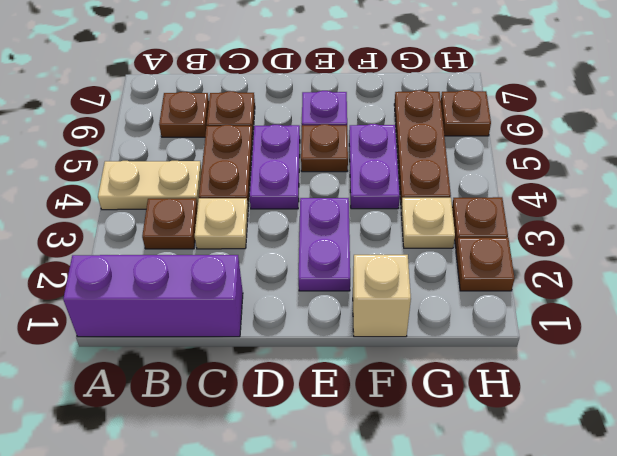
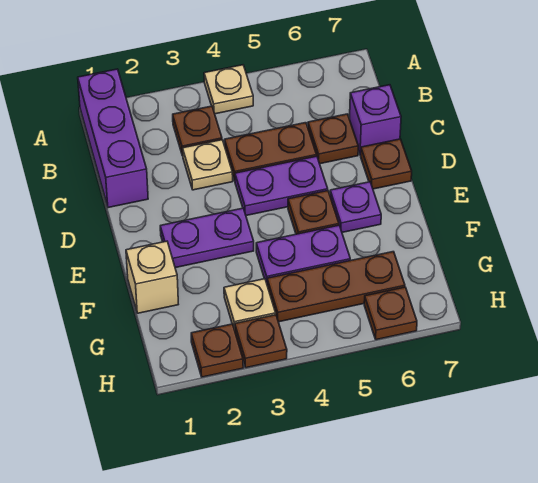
tan plate A4:B4 level 1 -> tan plate A4 level 1
brown plate B6 level 1 -> brown plate D7 level 1
none -> purple brick C7 level 1

